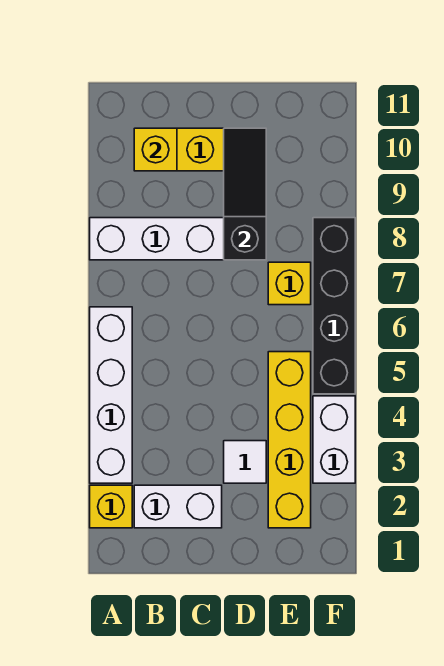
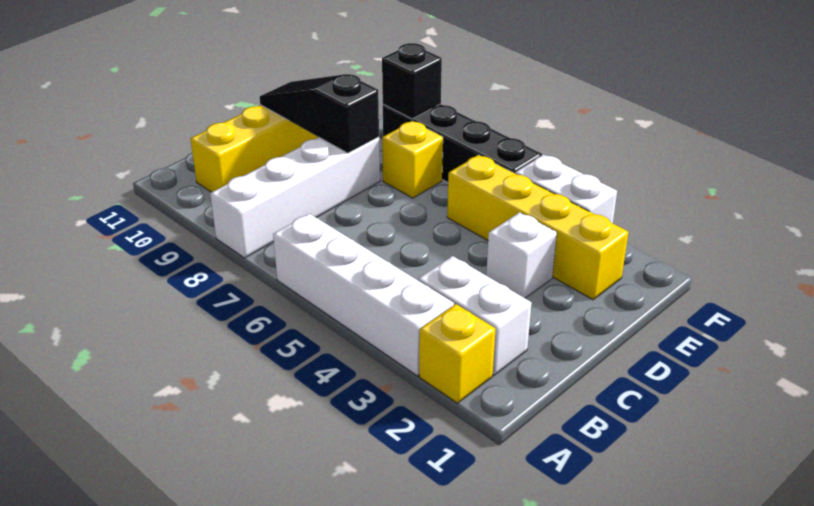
white brick B2:C2 level 1 -> white brick B2:B3 level 1
yellow brick B10 level 2 -> none
white tile D3 level 1 -> white brick D3 level 1
none -> black brick F8 level 2

